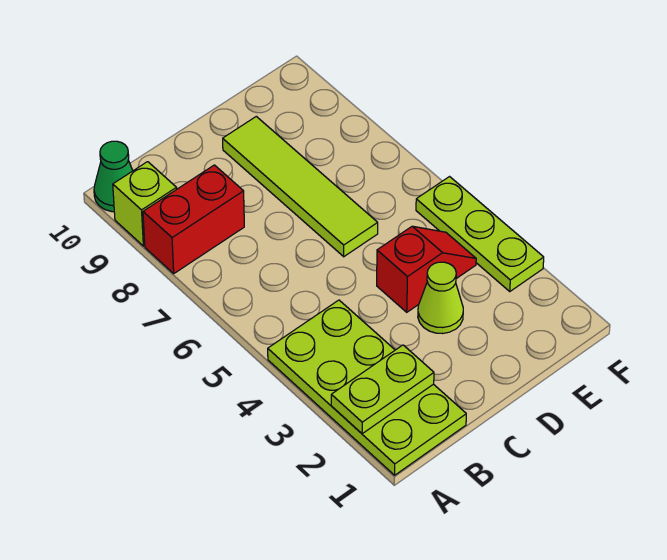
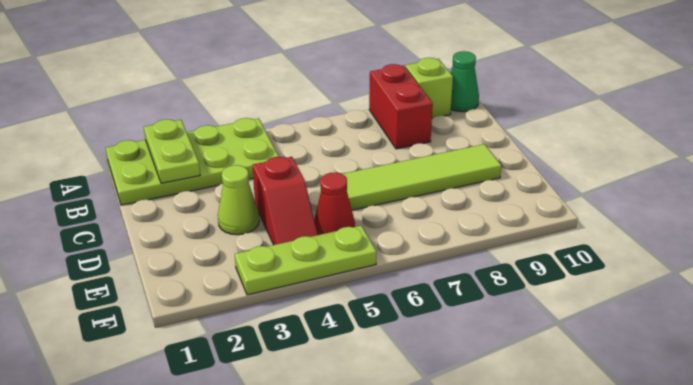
none -> red cone E5 level 1

